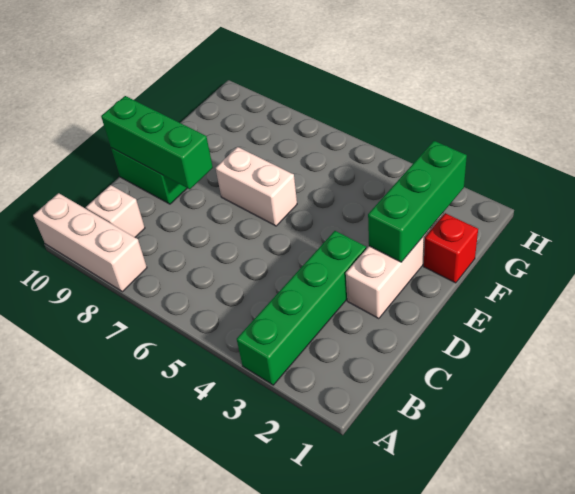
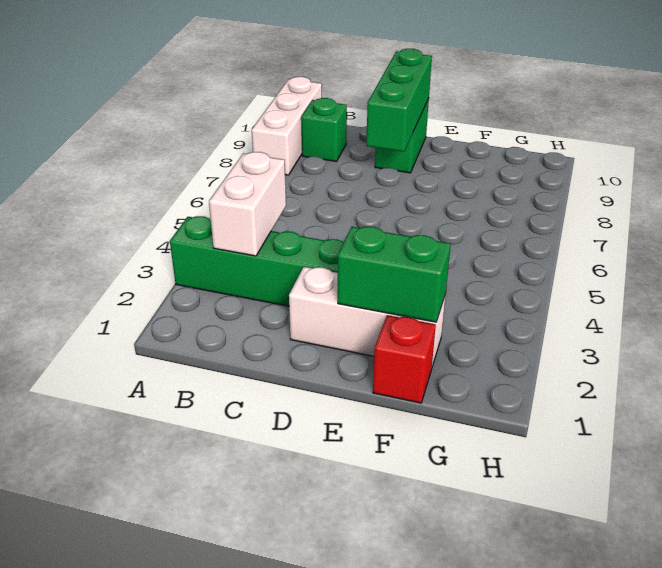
white brick B9 level 1 -> green brick B9 level 1
green brick E2:G2 level 2 -> green brick E2:F2 level 2
white brick E6:E7 level 1 -> white brick B3:B4 level 2

